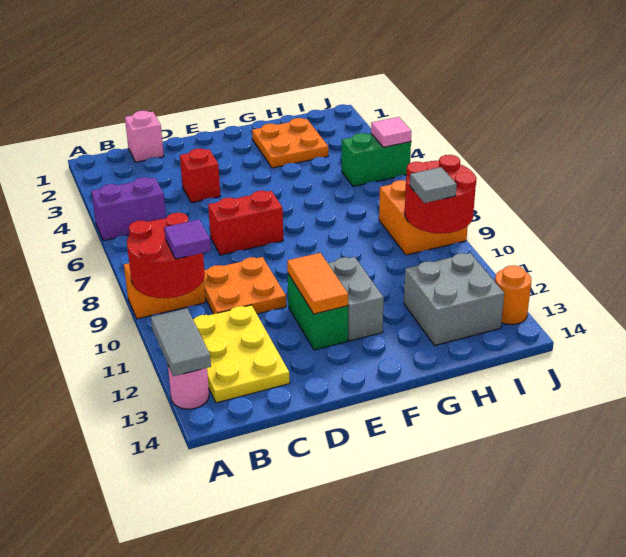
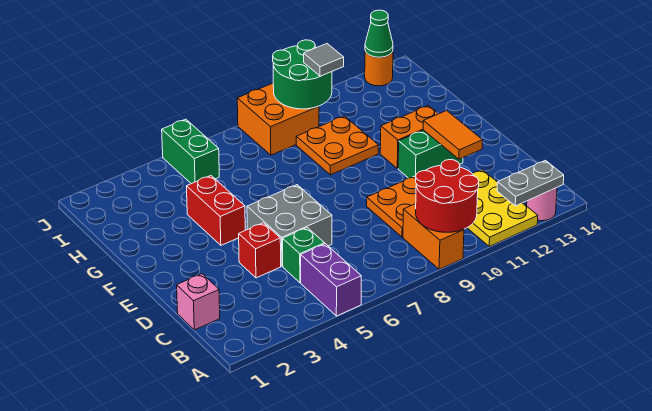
grey tile A12:A13 level 2 -> grey plate A12:A13 level 2
purple tile B10 level 3 -> none
yellow plate B11:C13 level 1 -> yellow plate A11:C12 level 1
none -> green brick C5 level 1
red brick D7:E7 level 1 -> red brick F4:G4 level 1
orange tile E11:E12 level 2 -> orange tile D12:E12 level 2
grey brick F11:F12 level 1 -> orange brick F11:F12 level 1
orange plate G2:H3 level 1 -> orange plate G9:H10 level 1
grey brick H12:I13 level 1 -> grey brick D5:E6 level 1
red round brick I9:J10 level 2 -> green round brick I9:J10 level 2
pink tile J5 level 2 -> none
none -> green cone J13 level 2

